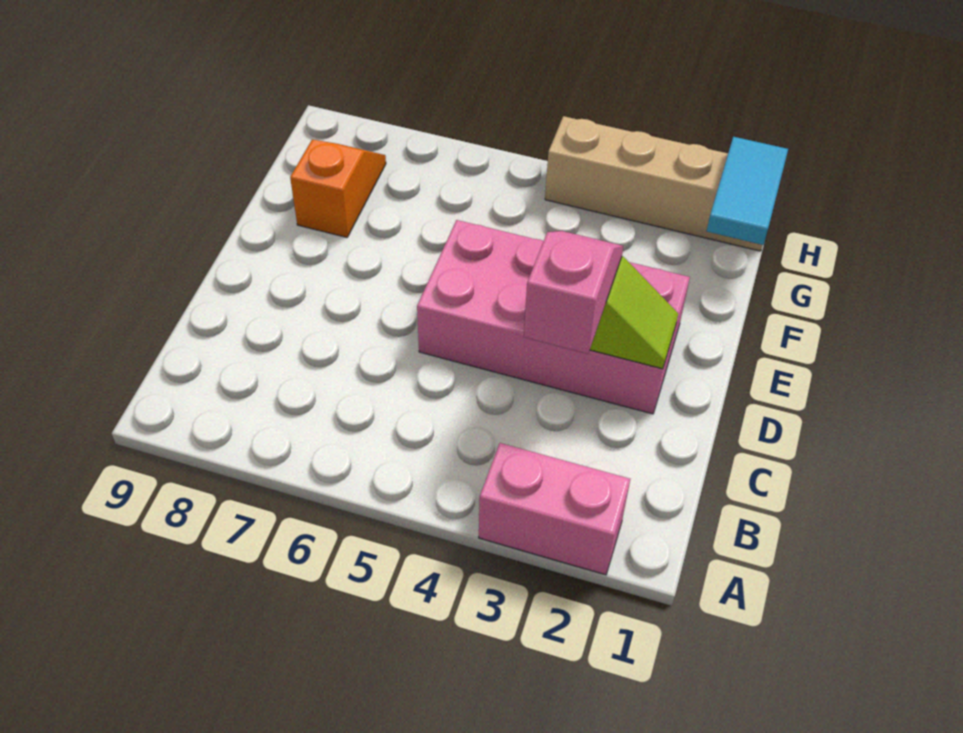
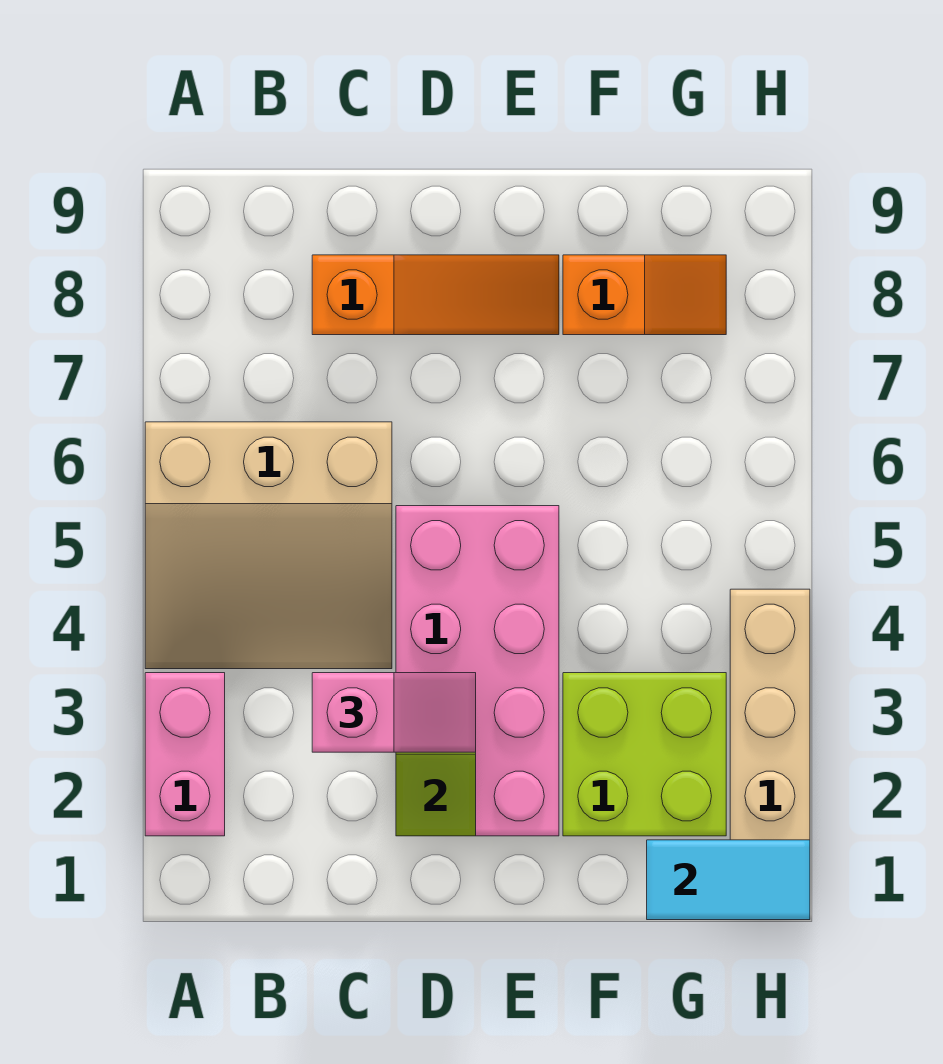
none -> tan slope A4:C6 level 1 top 6
none -> orange slope C8:E8 level 1 top C
none -> lime brick F2:G3 level 1

